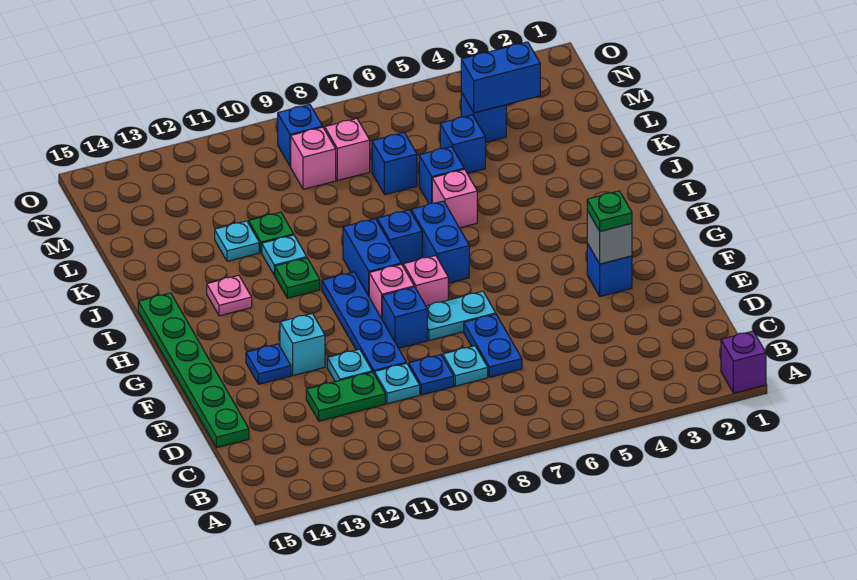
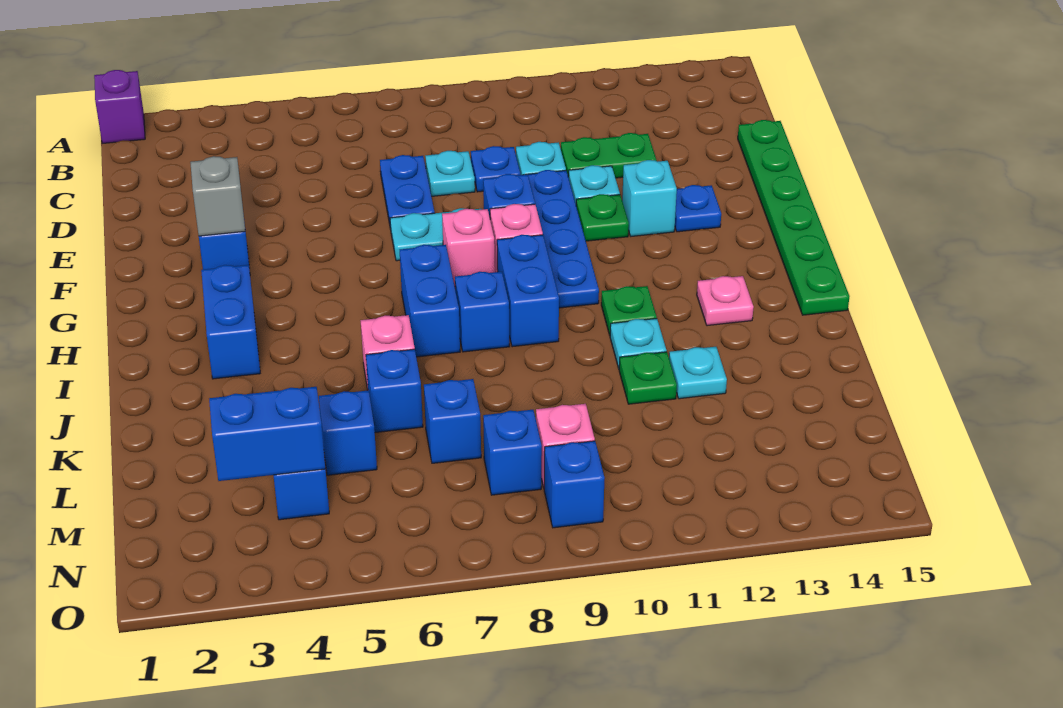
green plate F3 level 3 -> green plate F11 level 1
none -> blue brick H3:I3 level 1
pink brick M8 level 1 -> blue brick M8 level 1

